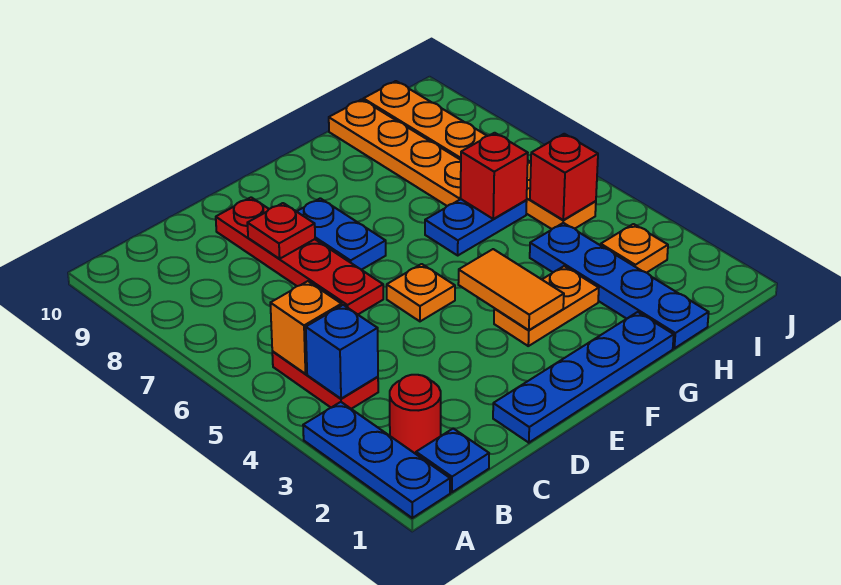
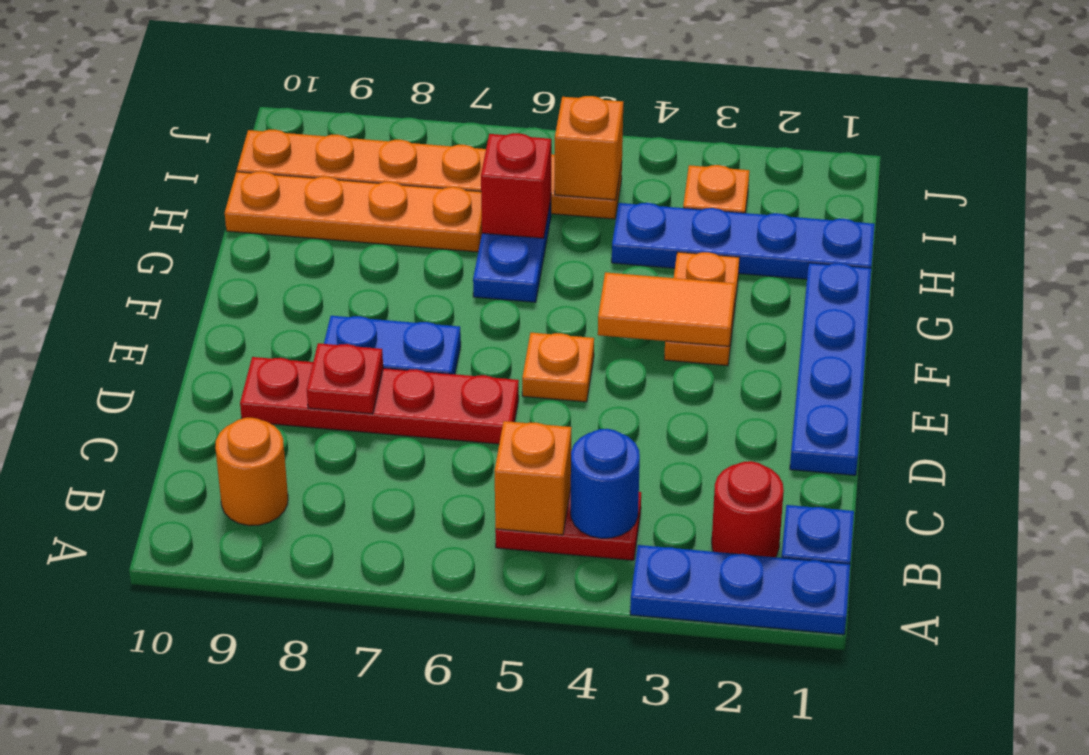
blue brick B4 level 2 -> blue round brick B4 level 2
none -> orange round brick B9 level 1
red brick I5 level 2 -> orange brick I5 level 2

